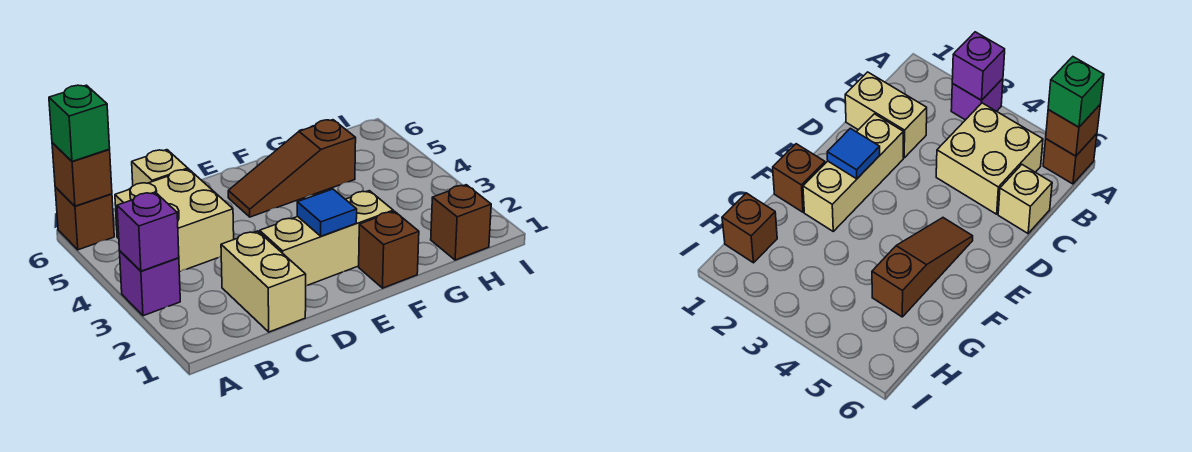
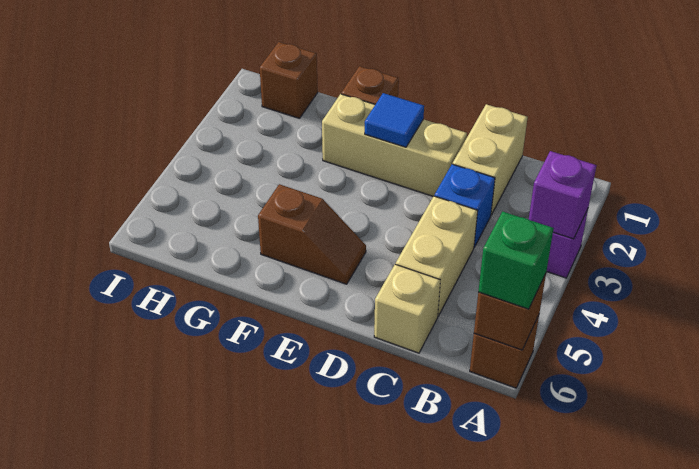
tan brick B4:C5 level 1 -> tan brick C4:C5 level 1
none -> blue brick C3 level 1
brown slope E5:G5 level 1 top G -> brown slope E5:F5 level 1 top F

